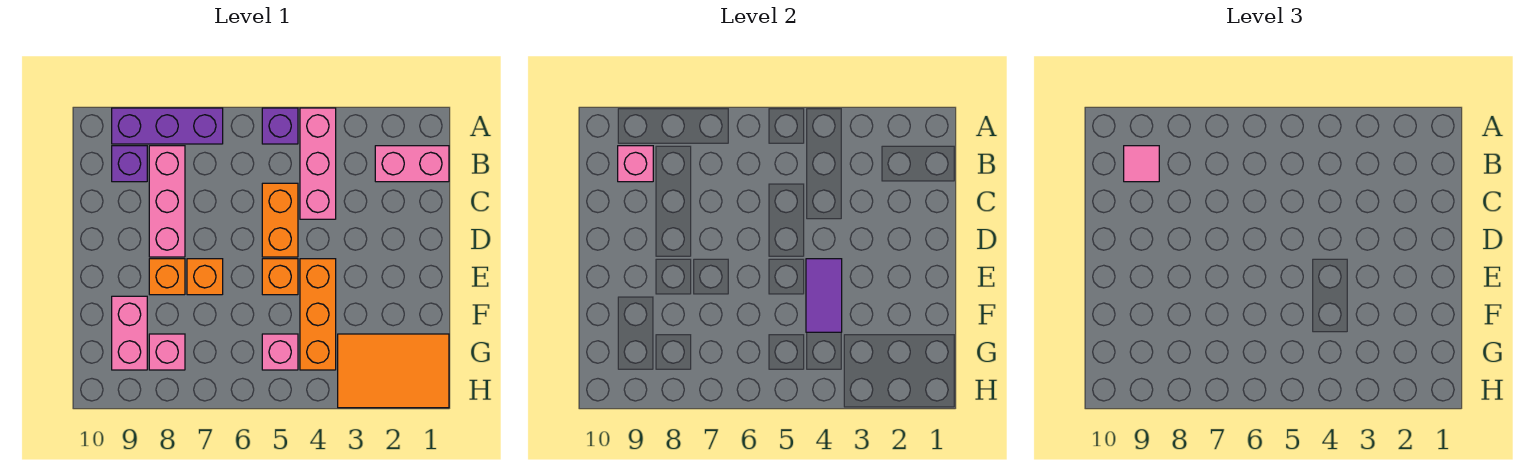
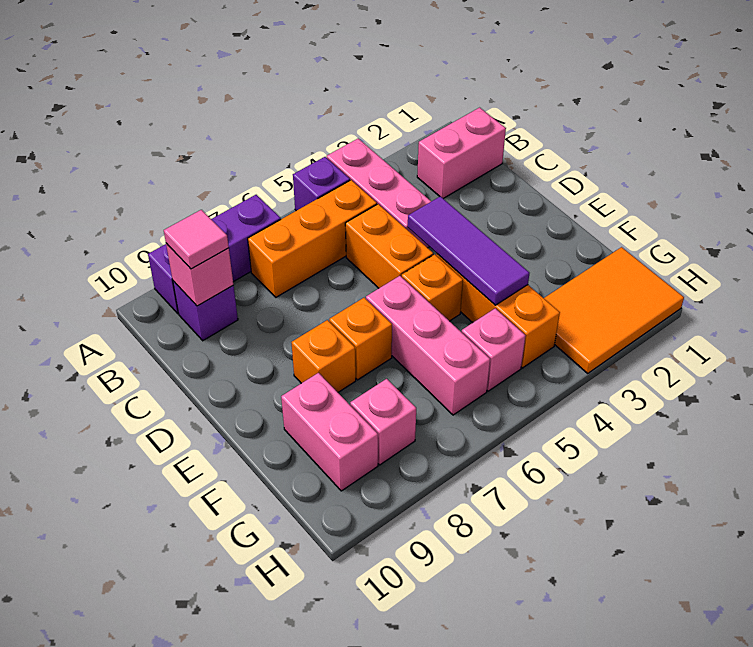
none -> orange brick B5:B7 level 1
pink brick B8:D8 level 1 -> pink brick E6:G6 level 1
purple tile E4:F4 level 2 -> purple tile D4:F4 level 2

